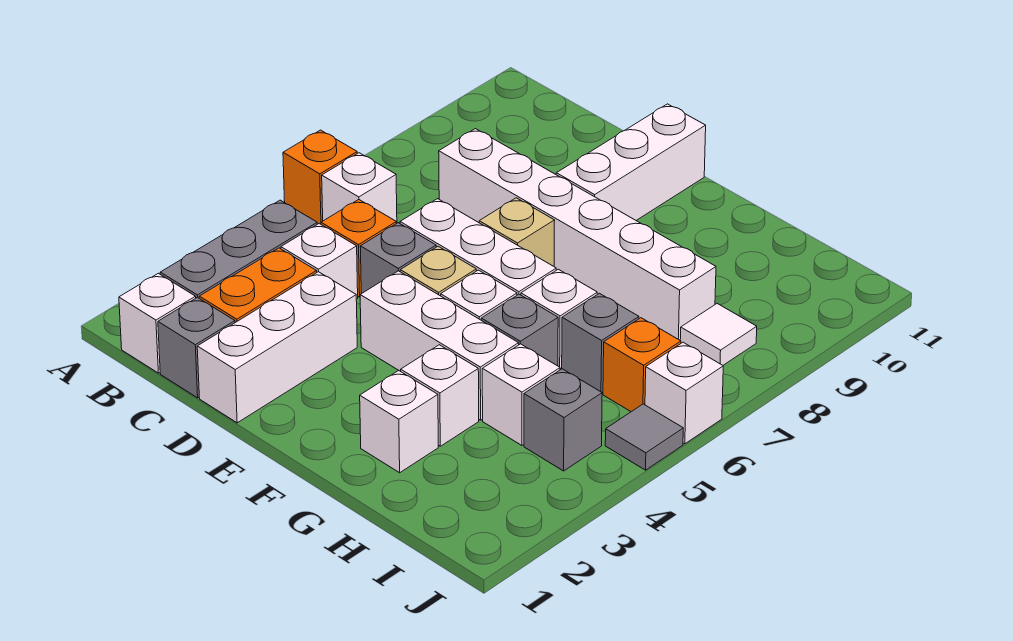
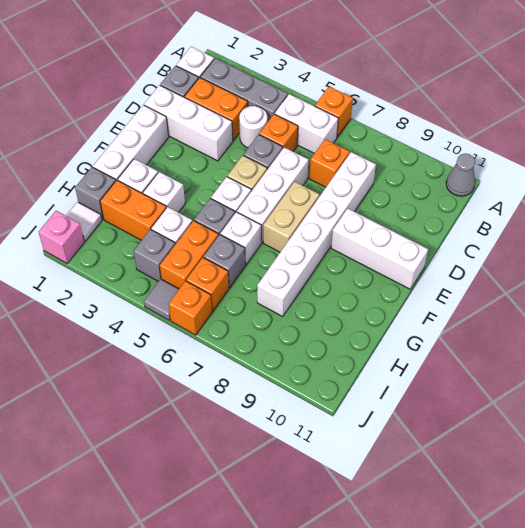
none -> grey cone A11 level 1
white brick B6 level 1 -> white brick B5:B6 level 1
white brick C4 level 1 -> white round brick C4 level 1
none -> orange brick C7 level 1
white brick E4:G4 level 1 -> white brick E1:G1 level 1
tan brick E7 level 1 -> tan brick E7:F7 level 1
none -> grey brick H1 level 1
none -> orange brick H2:H3 level 1
none -> orange brick H5:I5 level 1
white tile I8 level 1 -> white tile I1 level 1
none -> pink brick J1 level 1
white brick J6 level 1 -> orange brick J6 level 1

